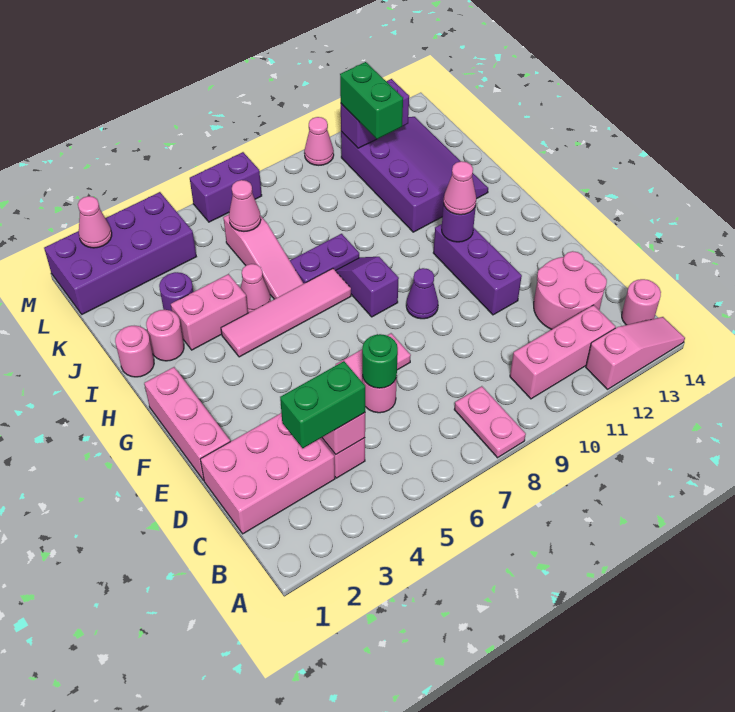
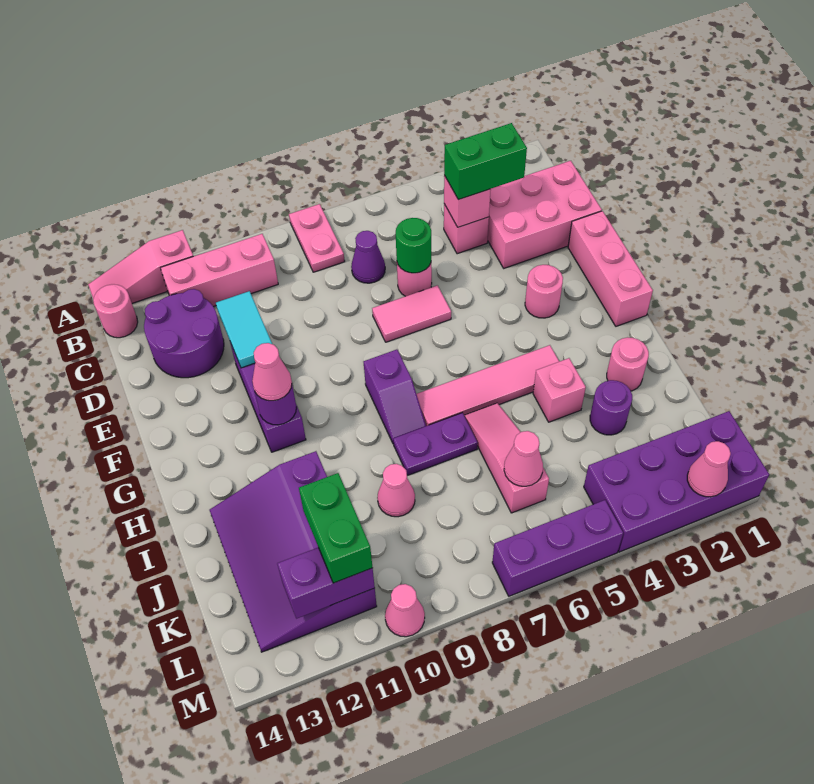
pink round brick C12:D13 level 1 -> purple round brick C12:D13 level 1
none -> cyan tile D11:E11 level 2
purple cone F9 level 1 -> purple cone C7 level 1
pink round brick I1 level 1 -> pink round brick F3 level 1
pink brick I3:I4 level 1 -> pink brick I4 level 1
pink cone I5 level 1 -> pink cone J9 level 1
purple brick M6:M7 level 1 -> purple brick M5:M7 level 1

